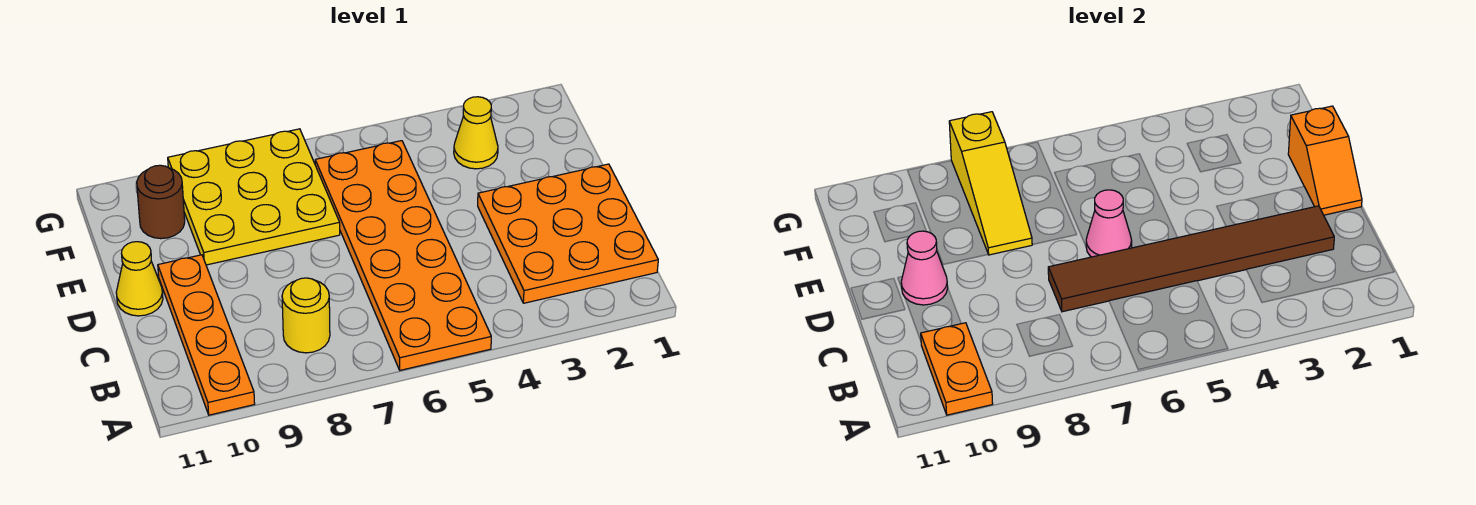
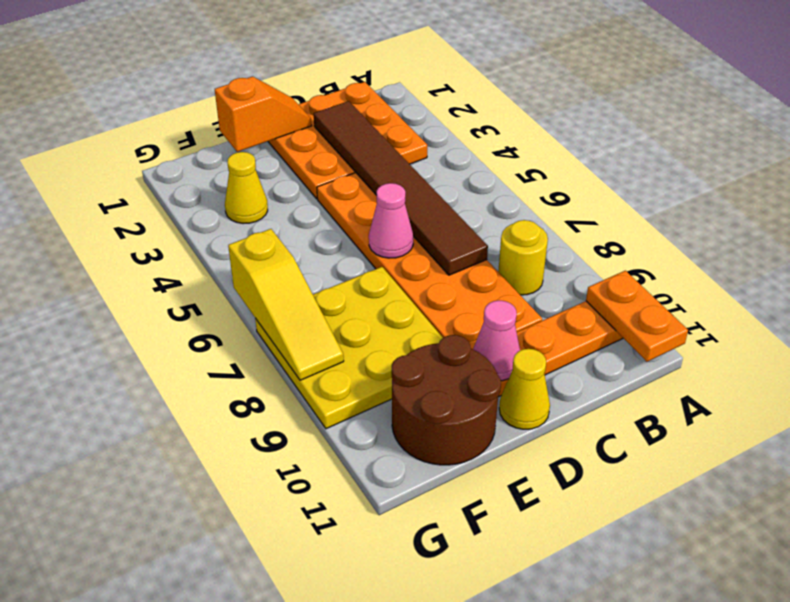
orange plate A5:F6 level 1 -> orange plate C4:D9 level 1
orange plate A10:B10 level 2 -> orange plate A10:A11 level 2
yellow slope E8:G8 level 2 top G -> yellow slope G6:G8 level 2 top 6
brown round brick F10 level 1 -> brown round brick E10:F11 level 1

